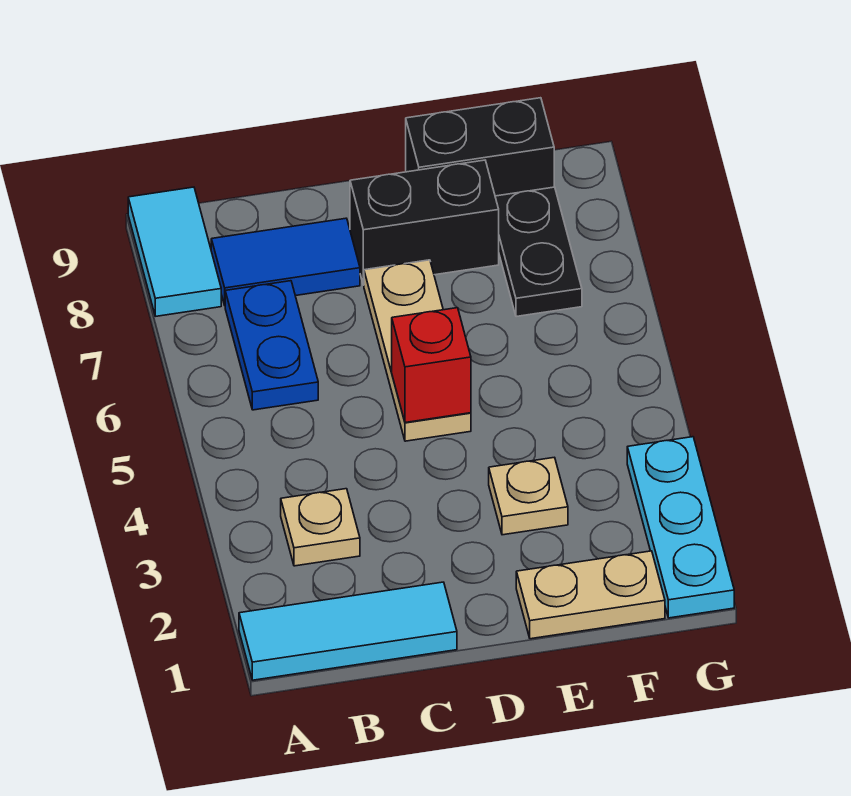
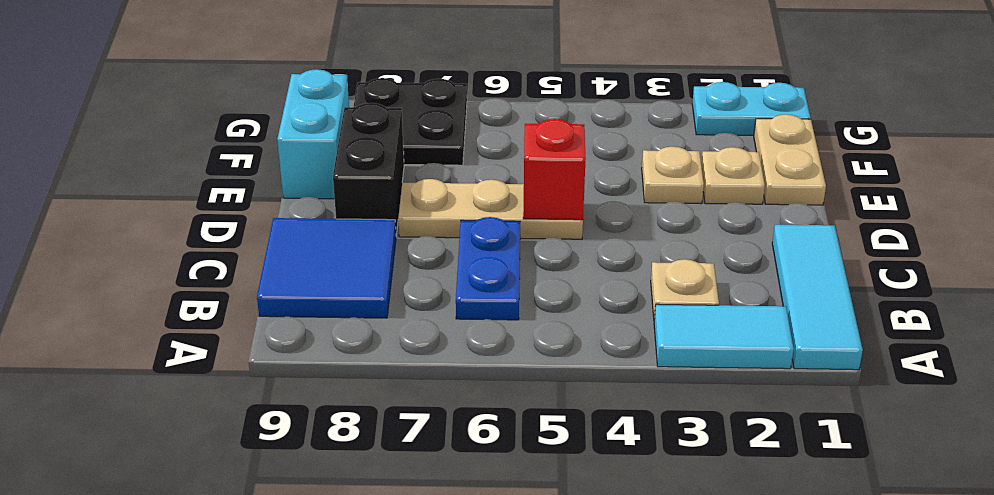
cyan tile A8:A9 level 1 -> cyan tile A2:A3 level 1
blue plate B6:B7 level 1 -> blue plate B6:C6 level 1
blue tile B8:C8 level 1 -> blue tile B8:C9 level 1
none -> tan plate E2 level 1
black brick E9:F9 level 1 -> cyan brick E9:F9 level 1
black plate F7:F8 level 1 -> black plate F7:G8 level 1
cyan plate G1:G3 level 1 -> cyan plate G1:G2 level 1

